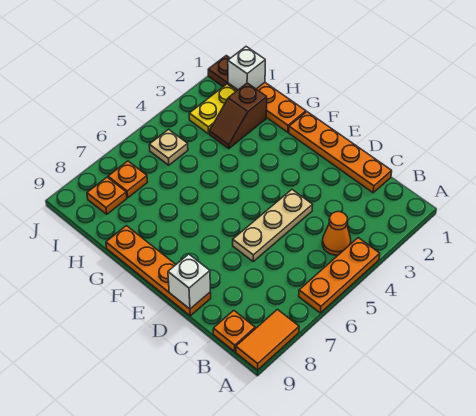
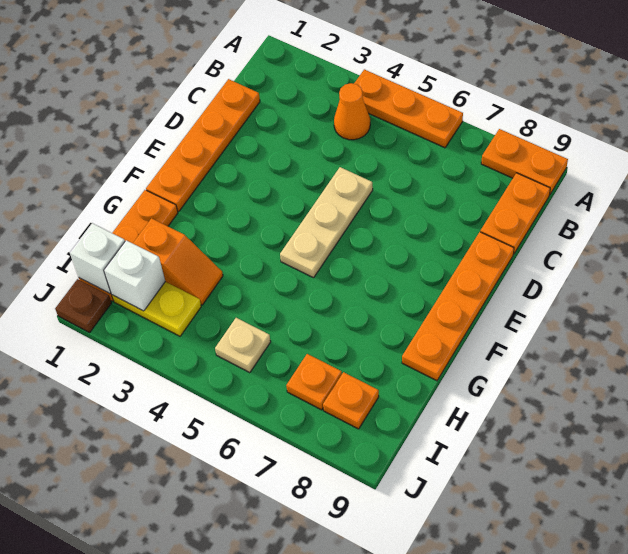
orange tile A8:A9 level 1 -> orange plate A8:A9 level 1
orange plate B9 level 1 -> orange plate B9:C9 level 1
tan plate D4:D6 level 1 -> tan plate D5:F5 level 1
white brick D9 level 2 -> white brick I2 level 2
brown slope H2:H3 level 1 top 2 -> orange slope H2:H3 level 1 top 2

